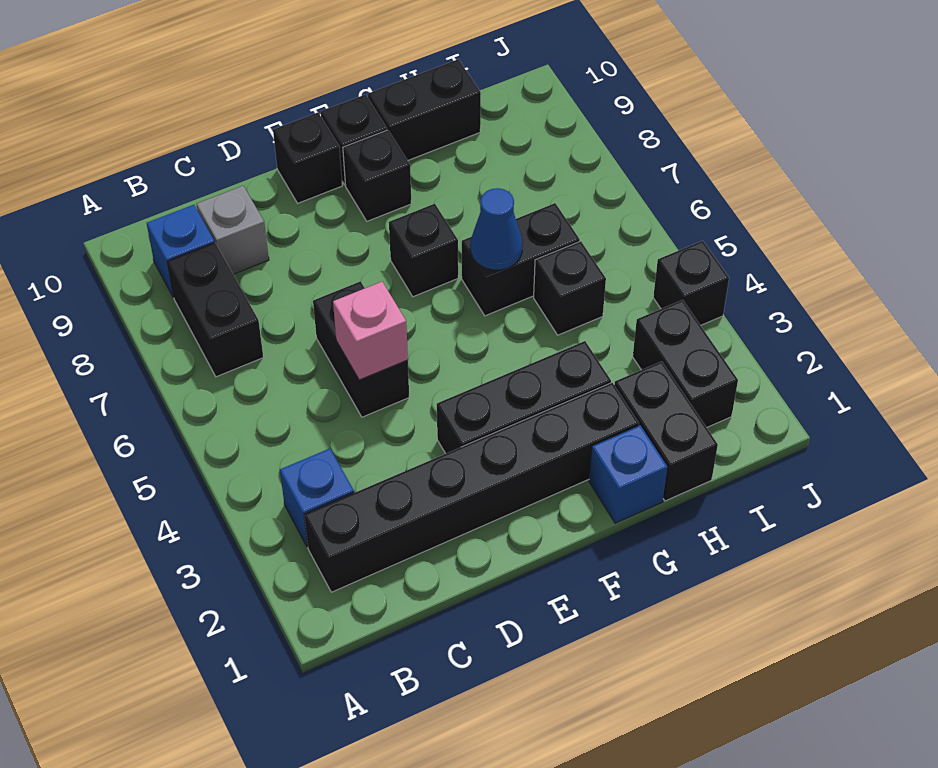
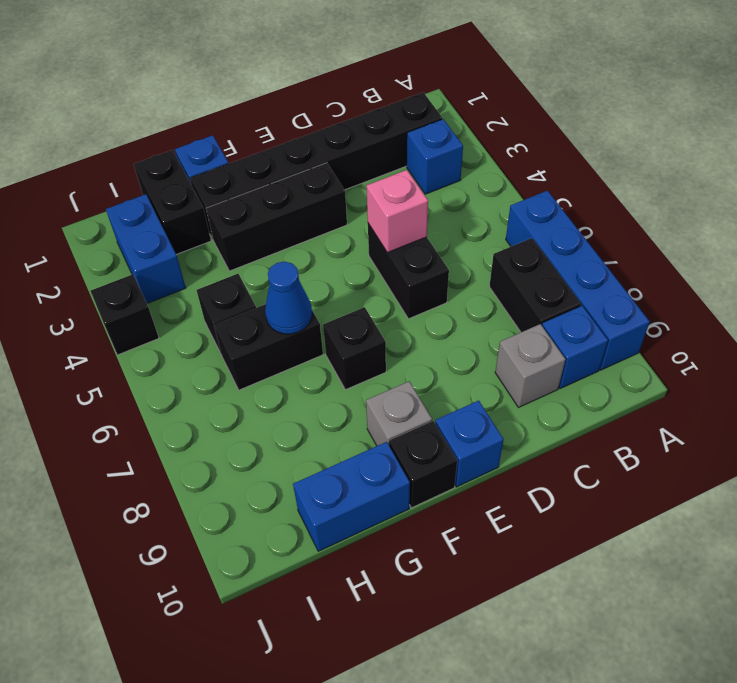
none -> blue brick A6:A9 level 1
black brick E10 level 1 -> blue brick E10 level 1
black brick F9 level 1 -> grey brick F9 level 1
black brick G10:H10 level 1 -> blue brick G10:H10 level 1
black brick I2:I3 level 1 -> blue brick I2:I3 level 1

